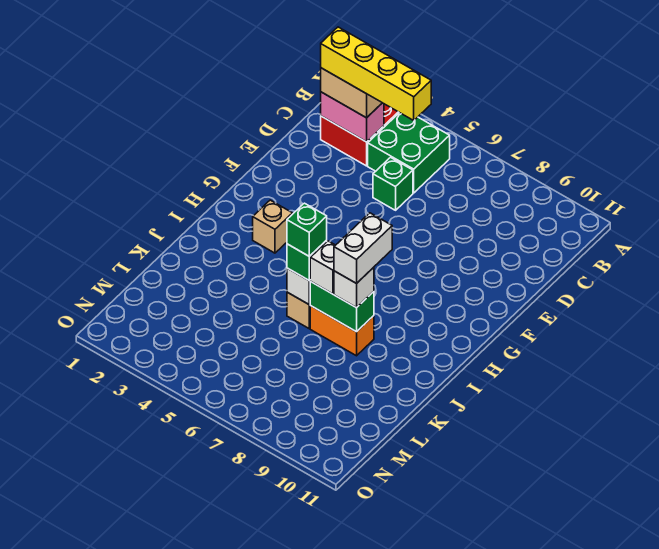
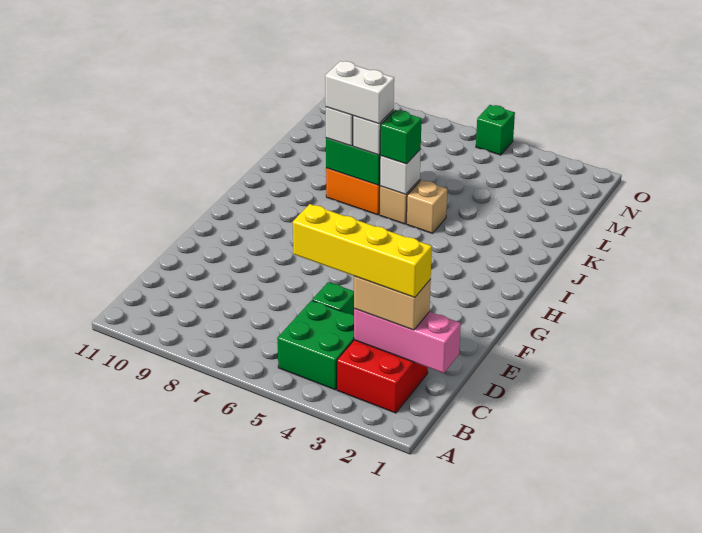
pink brick C2:C3 level 2 -> pink brick C1:C3 level 2
tan brick H3 level 1 -> tan brick J5 level 1
white brick I8:J8 level 4 -> white brick J7:J8 level 4
green brick J6 level 4 -> green brick O5 level 1

